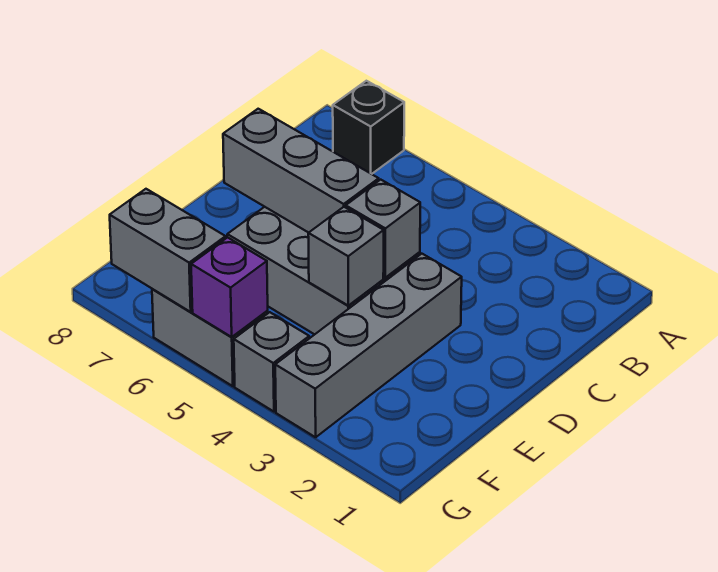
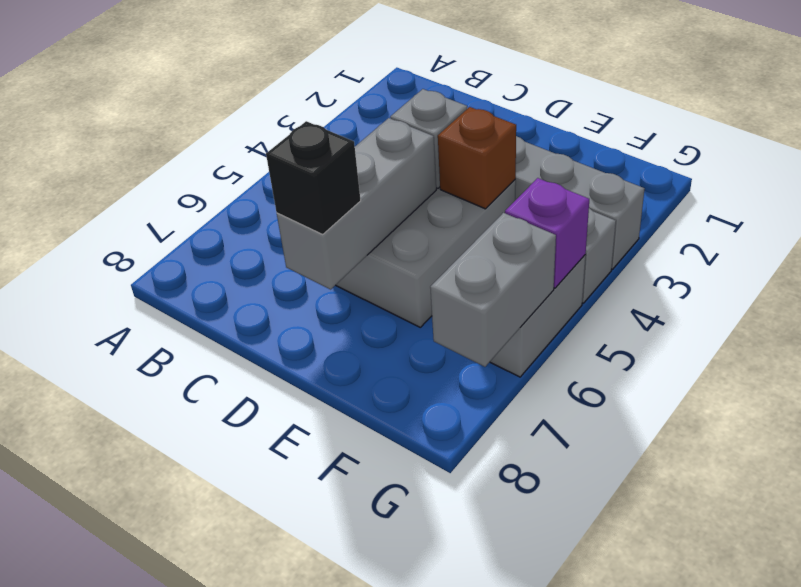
black brick A7 level 1 -> black brick D7 level 3
grey brick E4 level 2 -> brown brick E4 level 2

